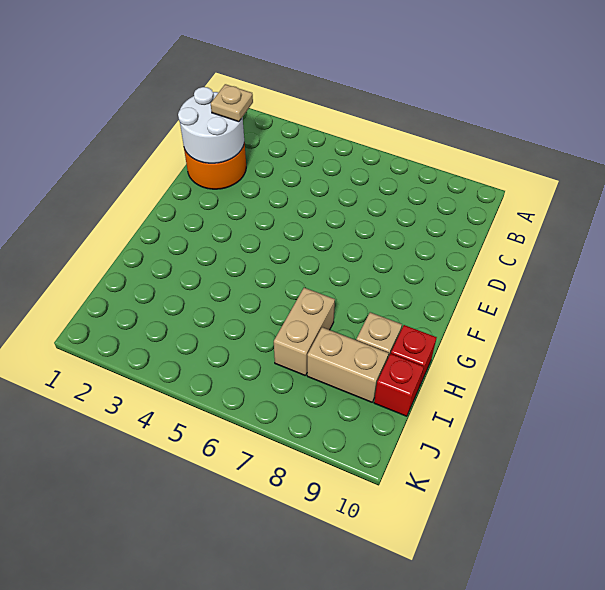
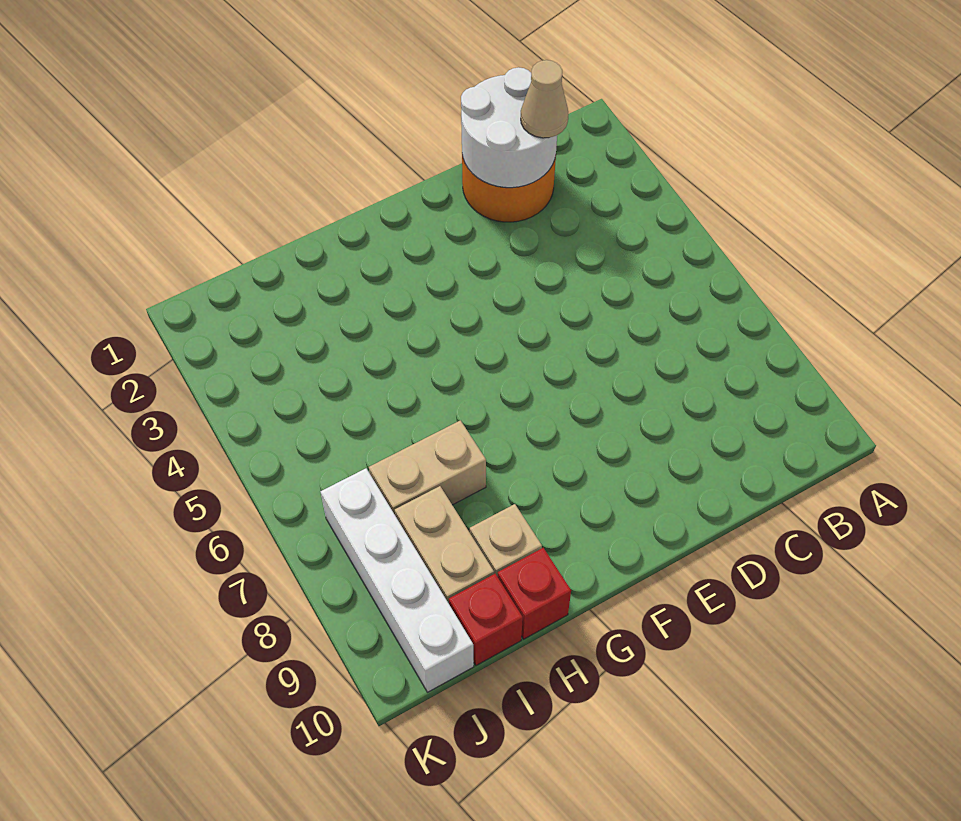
tan plate C2 level 3 -> tan cone C2 level 3
none -> white brick J7:J10 level 1

